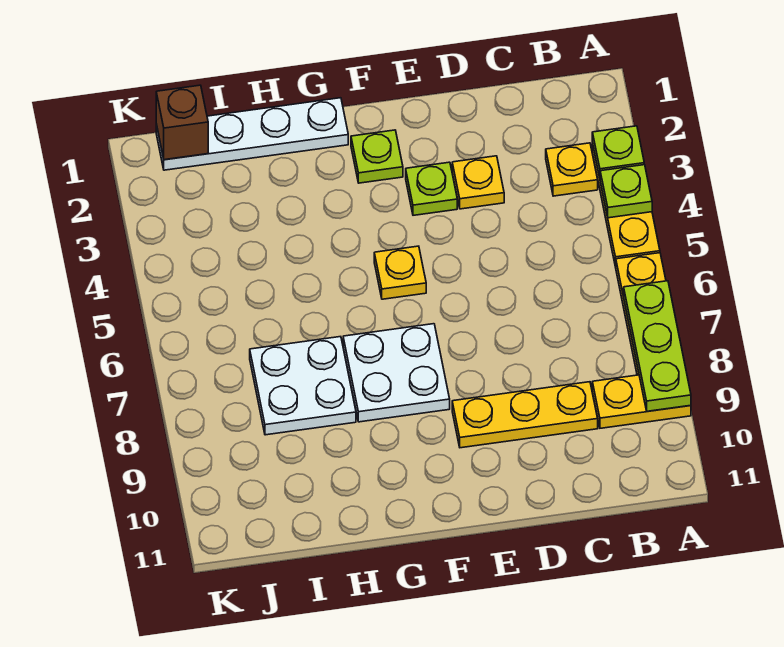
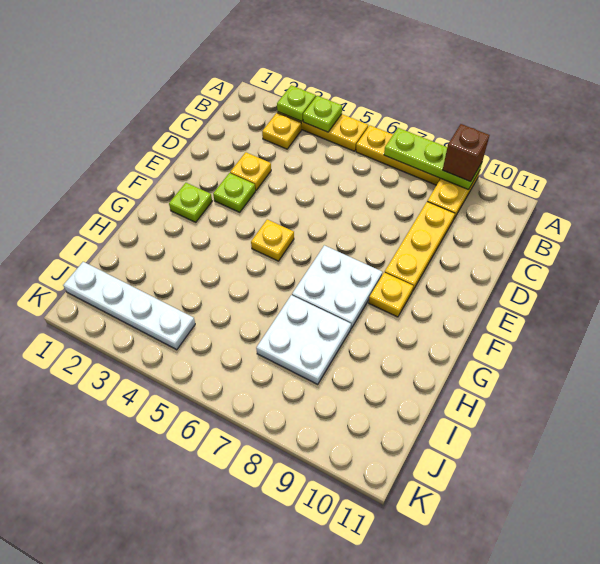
none -> yellow plate F9 level 1
white plate G1:J1 level 1 -> white plate J1:J4 level 1
brown brick J1 level 2 -> brown brick A9 level 3

